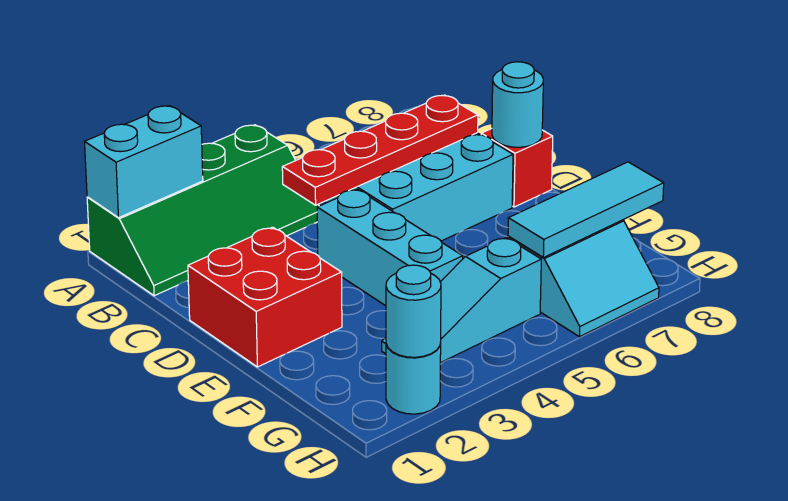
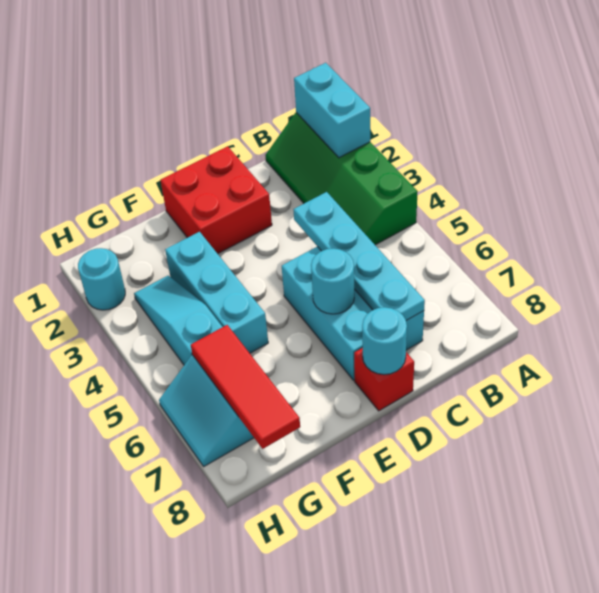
red plate C4:C7 level 2 -> cyan plate C4:C7 level 2
cyan brick D4:F4 level 1 -> cyan brick F3:F5 level 1
cyan tile G6:G8 level 2 -> red tile G6:G8 level 2
cyan round brick H2 level 2 -> cyan round brick D6 level 2

